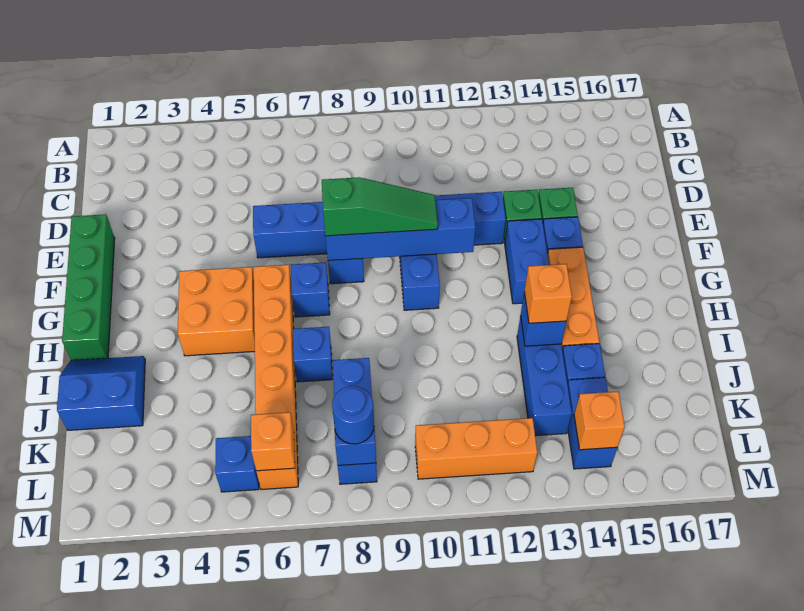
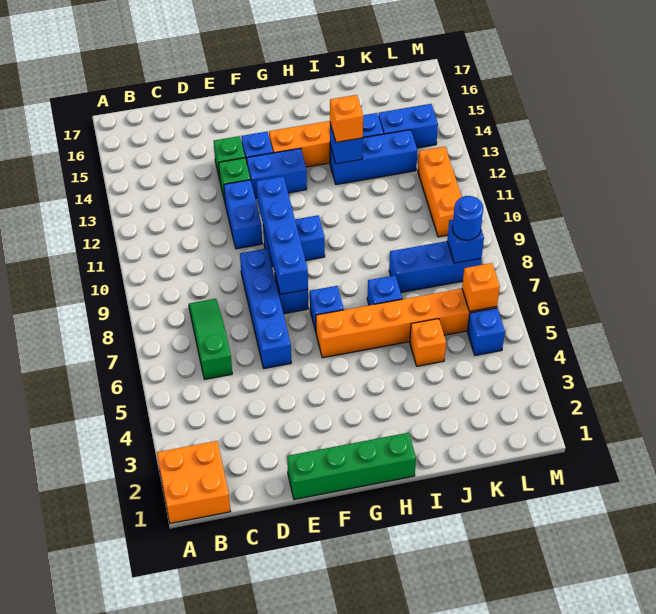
green slope F8:F10 level 3 top 8 -> green slope C6:C8 level 1 top 6
orange brick G4:H5 level 1 -> orange brick A1:B2 level 1
blue slope I1:J2 level 1 top J -> none
orange brick L14 level 2 -> orange brick J5 level 1

